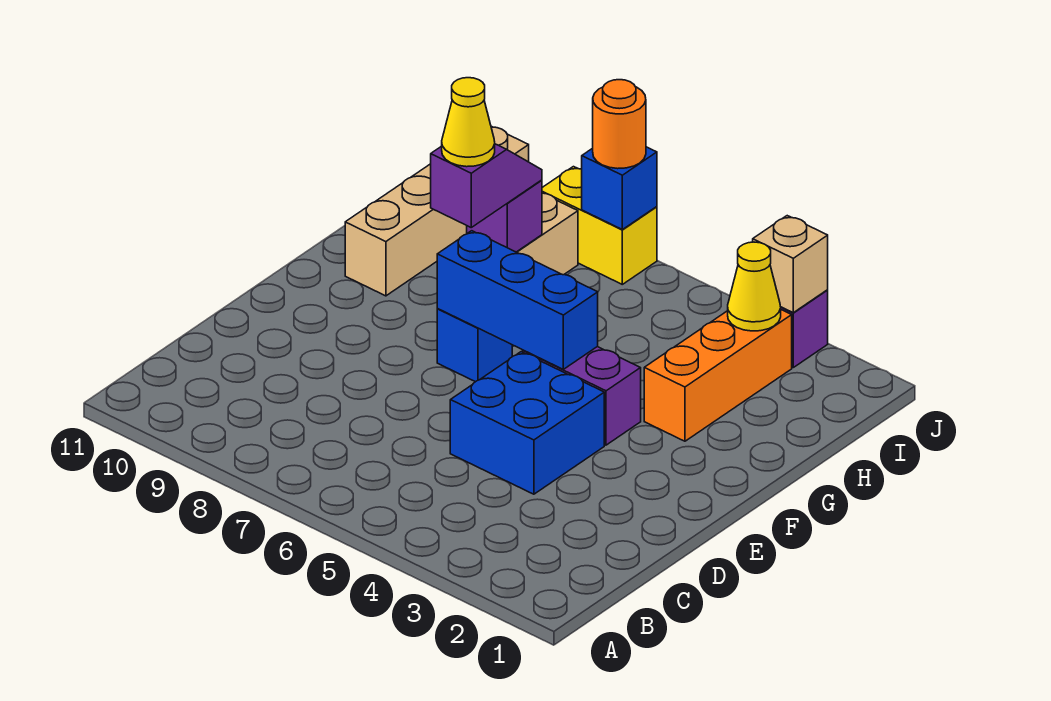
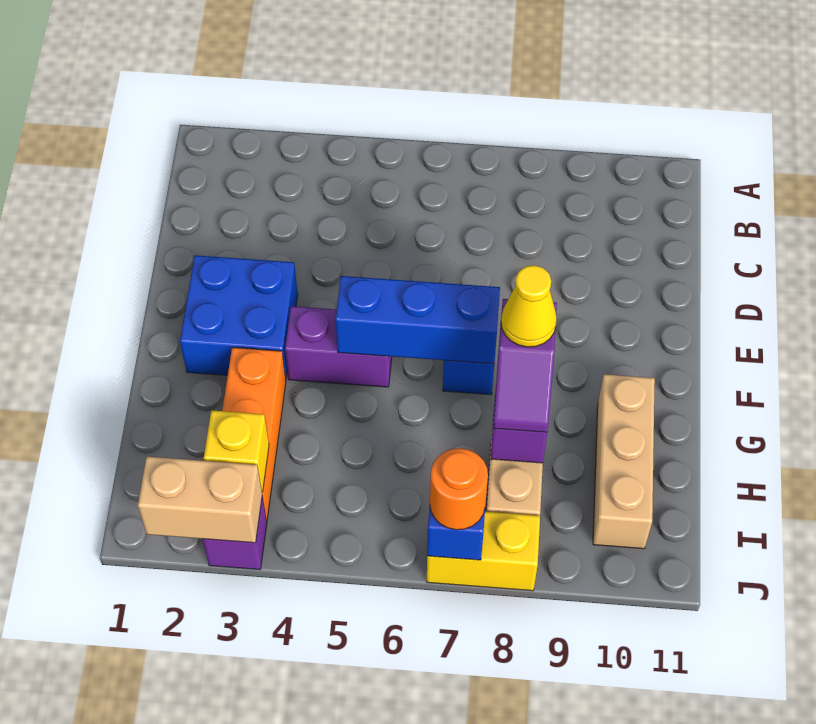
blue brick D4:E5 level 1 -> blue brick E2:F3 level 1
tan brick G10:J10 level 1 -> tan brick G10:I10 level 1
yellow cone I3 level 2 -> yellow brick I3 level 2
tan brick J3 level 2 -> tan brick J2:J3 level 2

